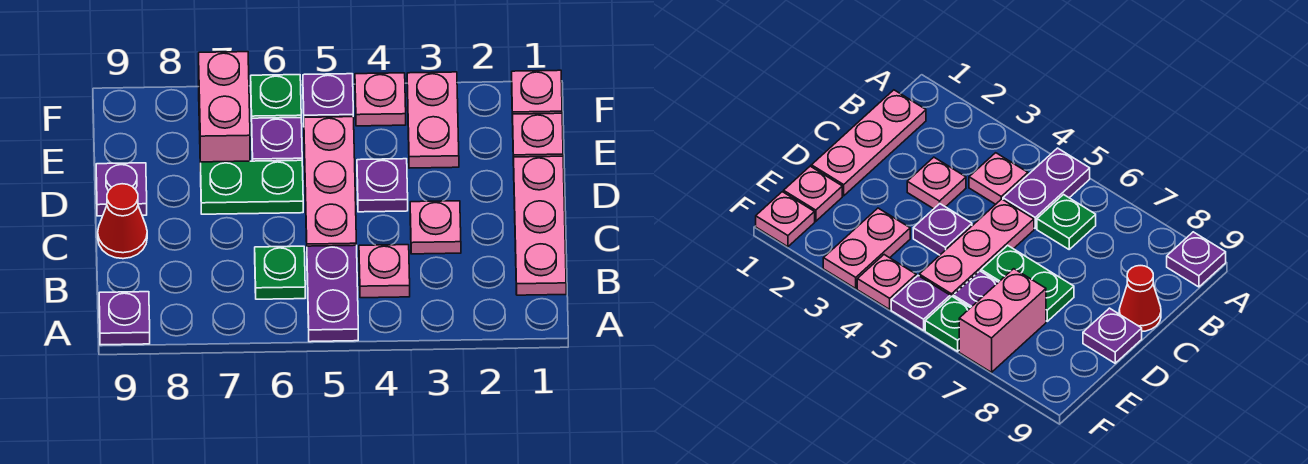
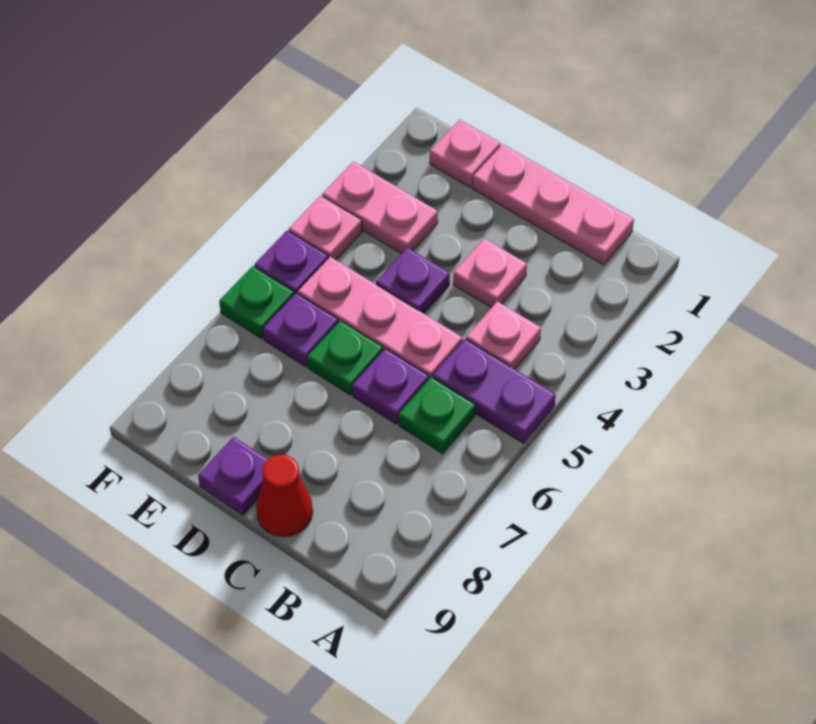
purple plate A9 level 1 -> purple plate C6 level 1
green plate D6:D7 level 1 -> green plate D6 level 1
pink brick E7:F7 level 1 -> none
pink plate F1 level 1 -> none

